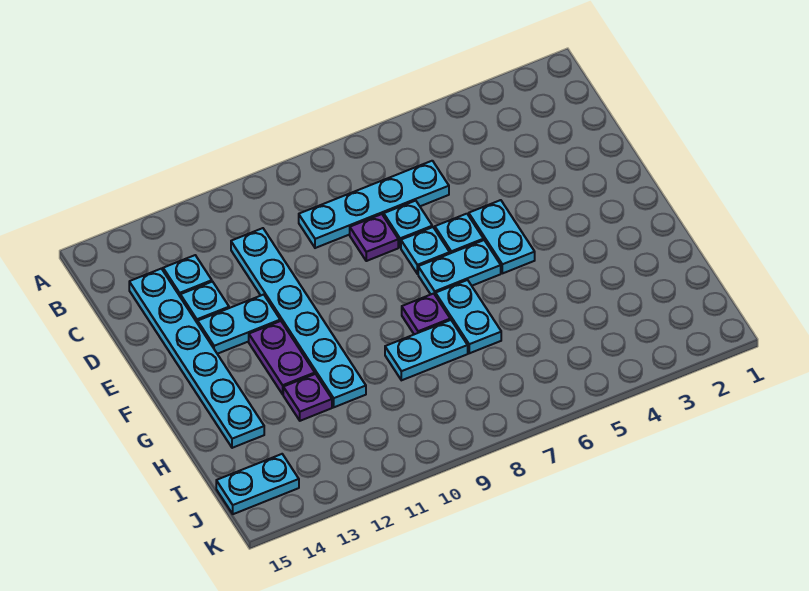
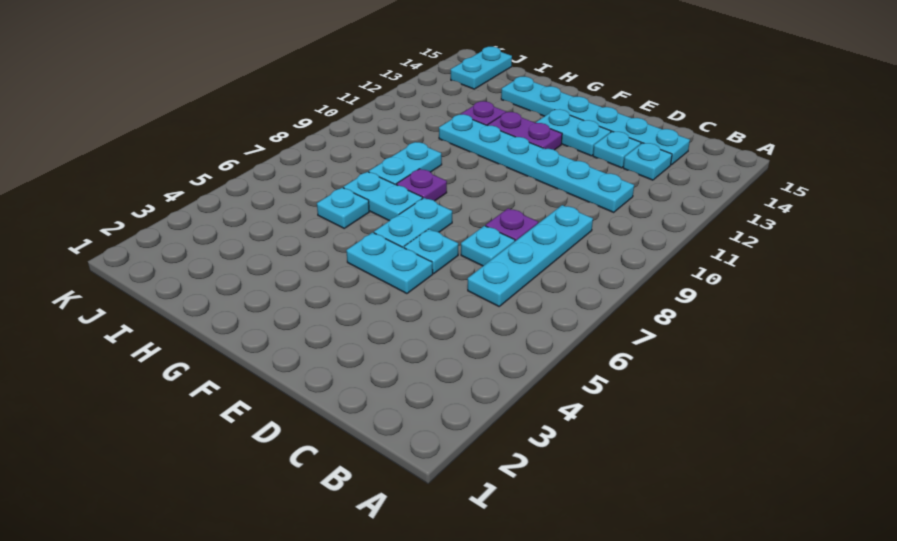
cyan plate E7 level 1 -> cyan plate H6 level 1
cyan plate E12:E13 level 1 -> cyan plate E13:F13 level 1

